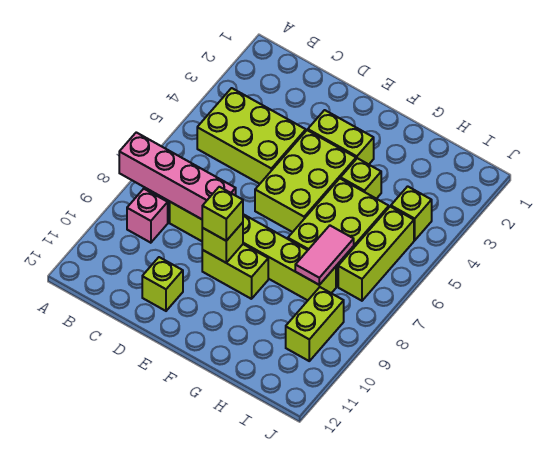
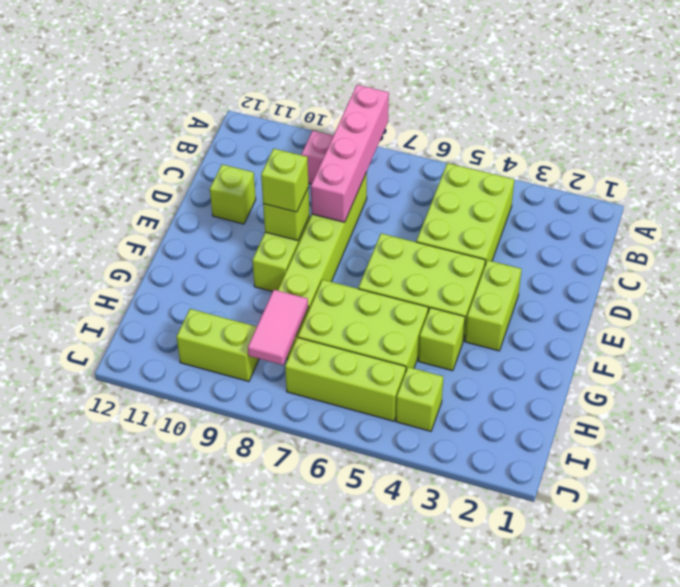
pink tile H7:H8 level 2 -> pink tile H8:I8 level 2

